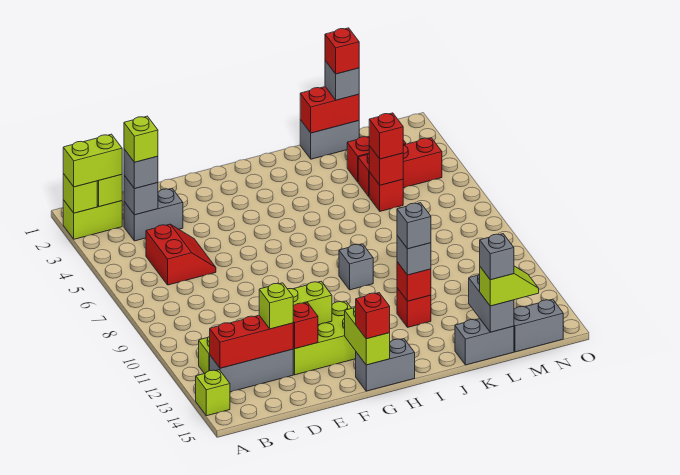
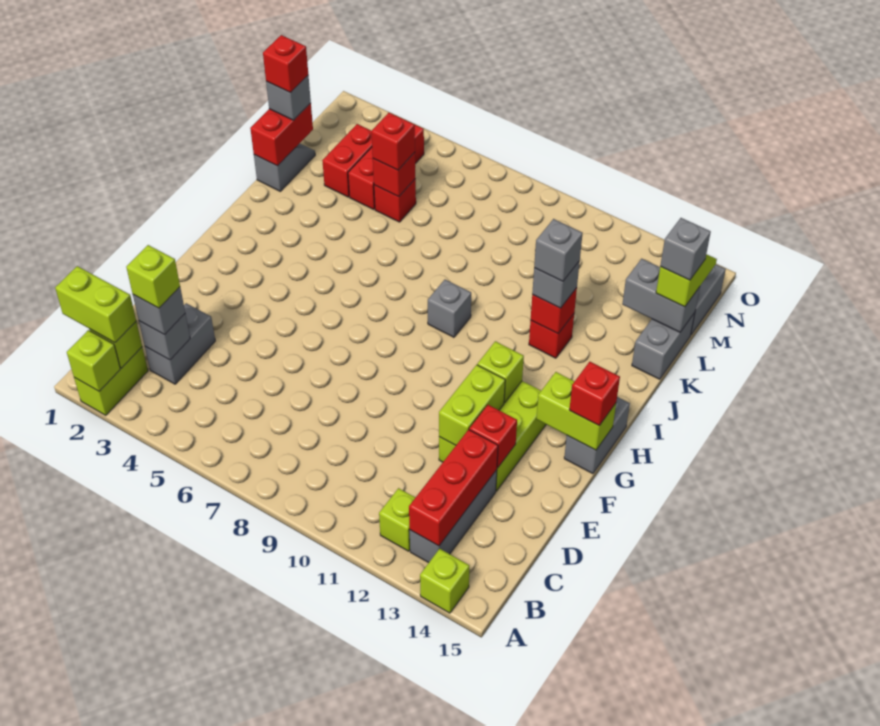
lime brick A2:B2 level 3 -> lime brick B1:B2 level 3
red slope C5:D6 level 1 top C -> none
lime brick D13 level 3 -> lime brick G12 level 2
grey brick K1:L1 level 1 -> grey slope K1:L1 level 1 top K

